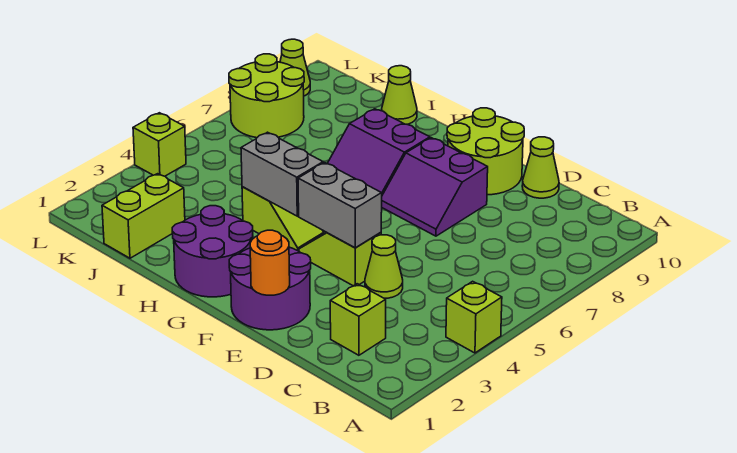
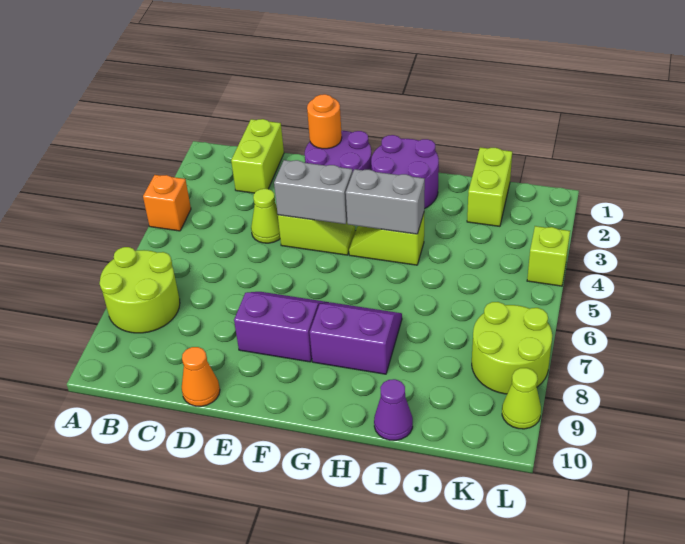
lime brick A4 level 1 -> orange brick A4 level 1
lime brick C2 level 1 -> lime brick C1:C2 level 1
lime cone D10 level 1 -> orange cone D10 level 1
lime round brick E9:F10 level 1 -> lime round brick A7:B8 level 1
lime cone I10 level 1 -> purple cone I10 level 1

